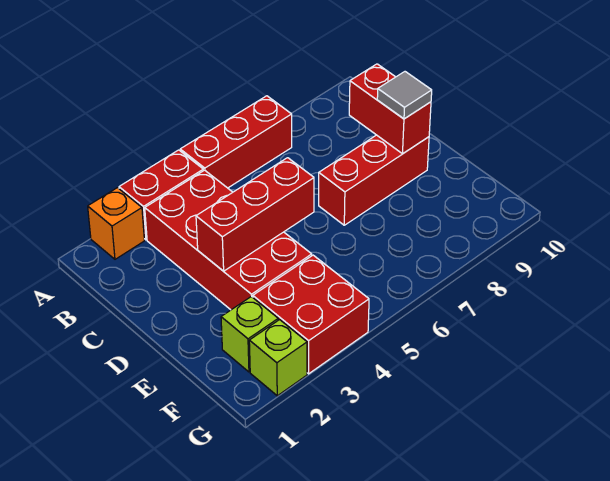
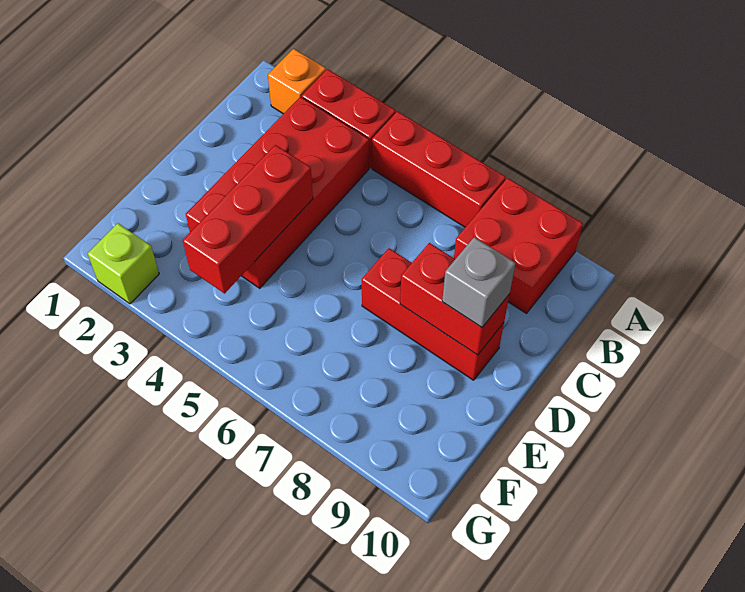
red brick C9:D9 level 2 -> red brick D8:D9 level 2
red brick D3:D5 level 2 -> red brick D4:F4 level 2
grey tile D9 level 3 -> grey brick D9 level 3
lime brick F2 level 1 -> none
red brick F3:G4 level 1 -> red brick A8:B9 level 1

